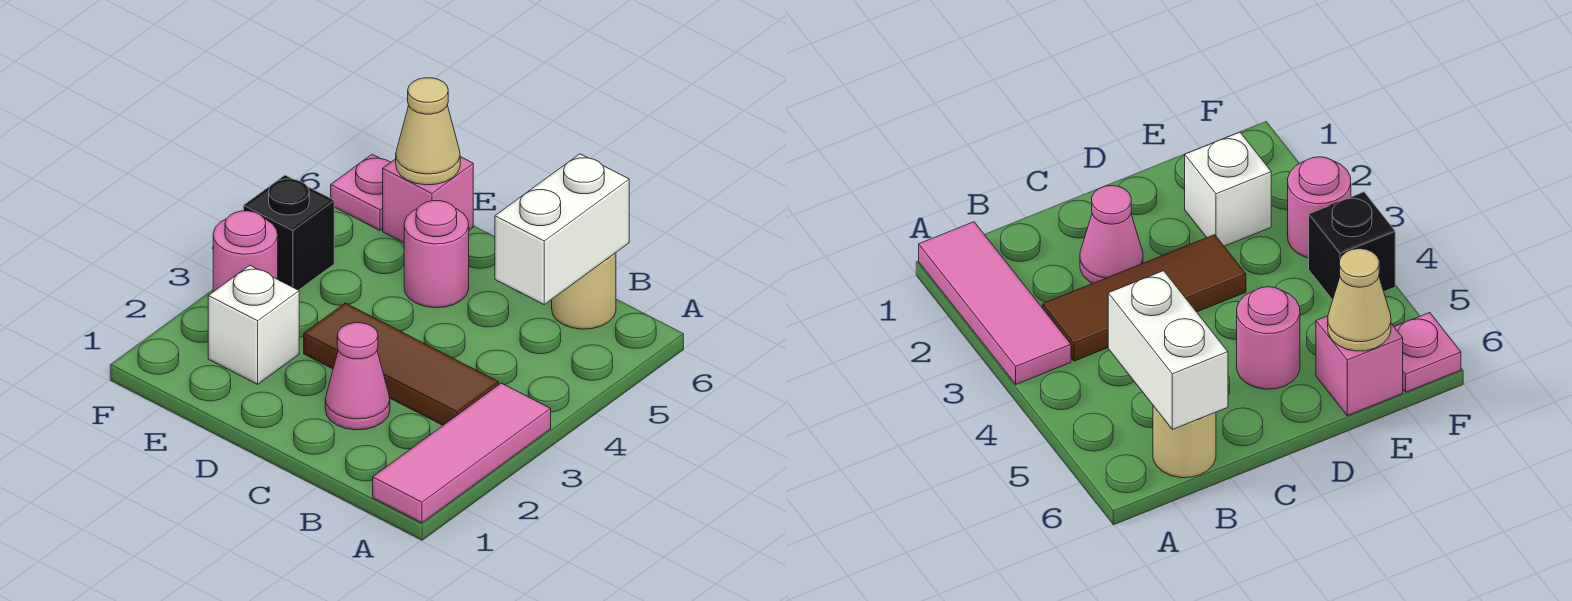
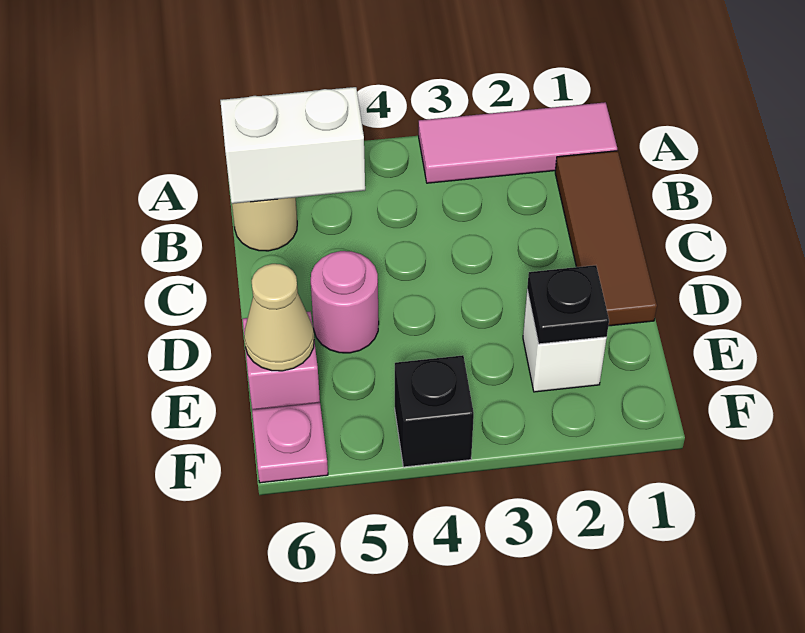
brown tile B3:D3 level 1 -> brown tile B1:D1 level 1
pink cone C2 level 1 -> none
none -> black plate E2 level 2
pink round brick F3 level 1 -> none

